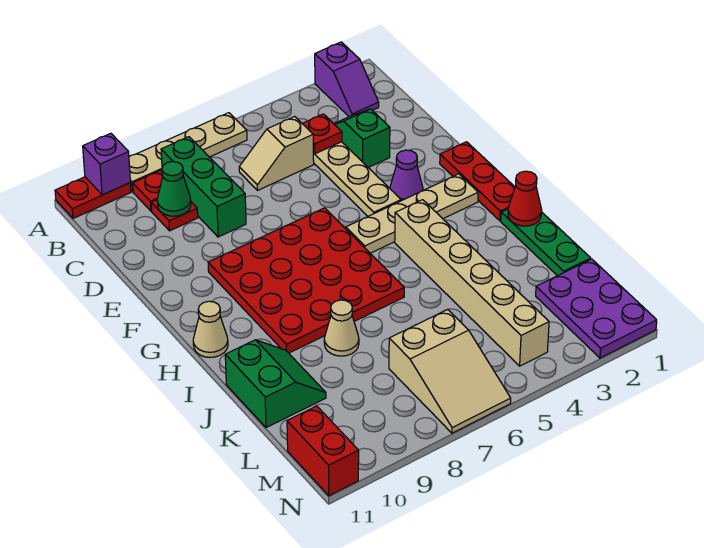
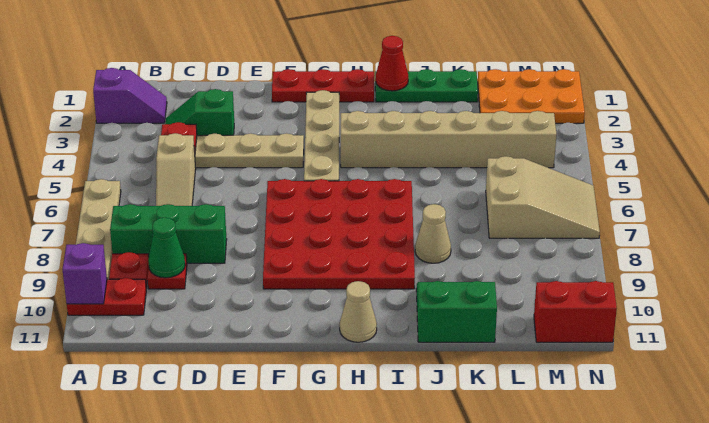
red plate A10:A11 level 1 -> red plate A10:B10 level 1
purple cone F3 level 1 -> none
purple plate L1:N2 level 1 -> orange plate L1:N2 level 1

